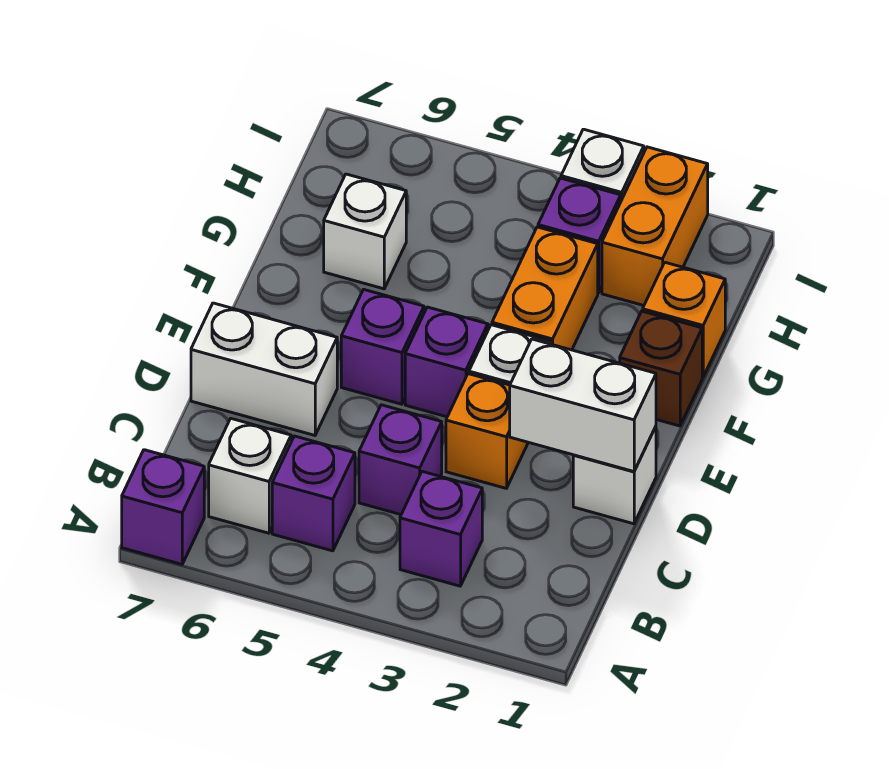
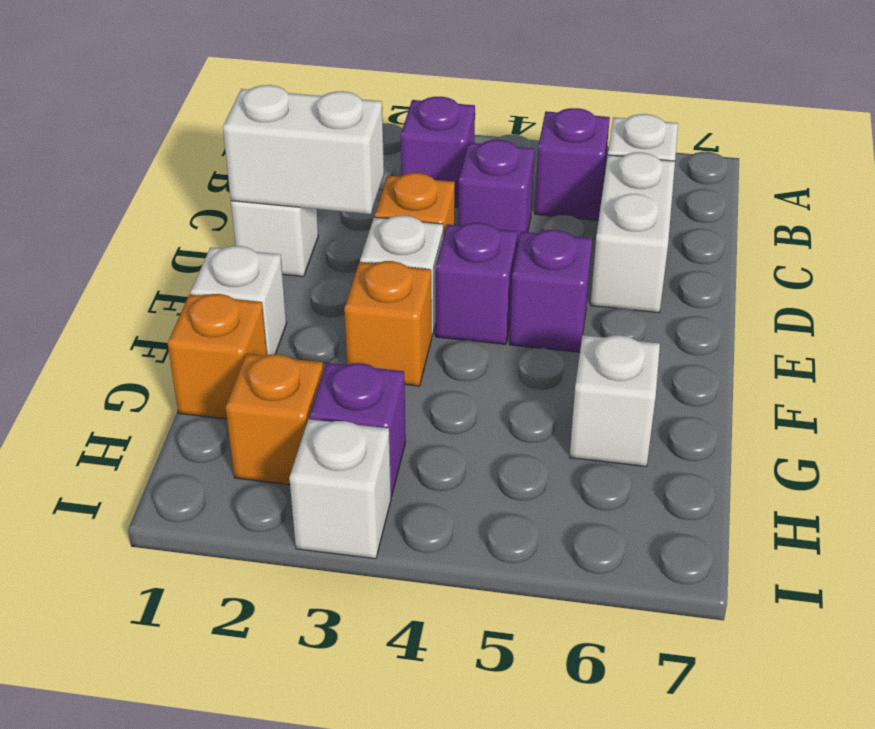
purple brick A7 level 1 -> none
white brick D6:D7 level 1 -> white brick C6:D6 level 1
brown brick F1 level 1 -> white brick F1 level 1
orange brick F3:G3 level 1 -> orange brick F3 level 1
orange brick H2:I2 level 1 -> orange brick H2 level 1

